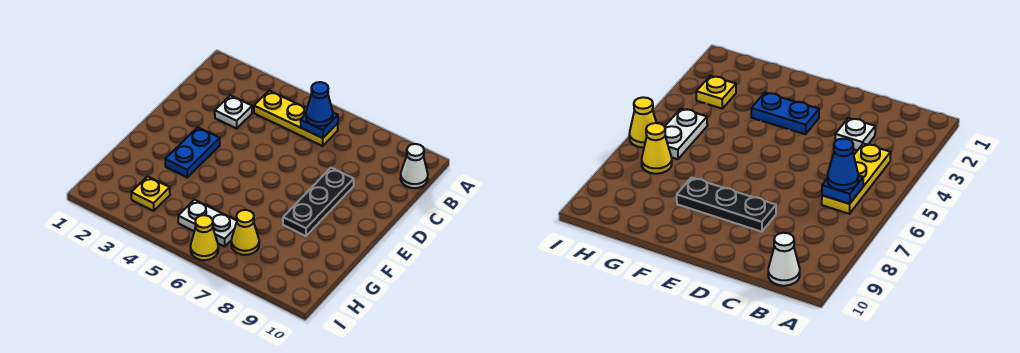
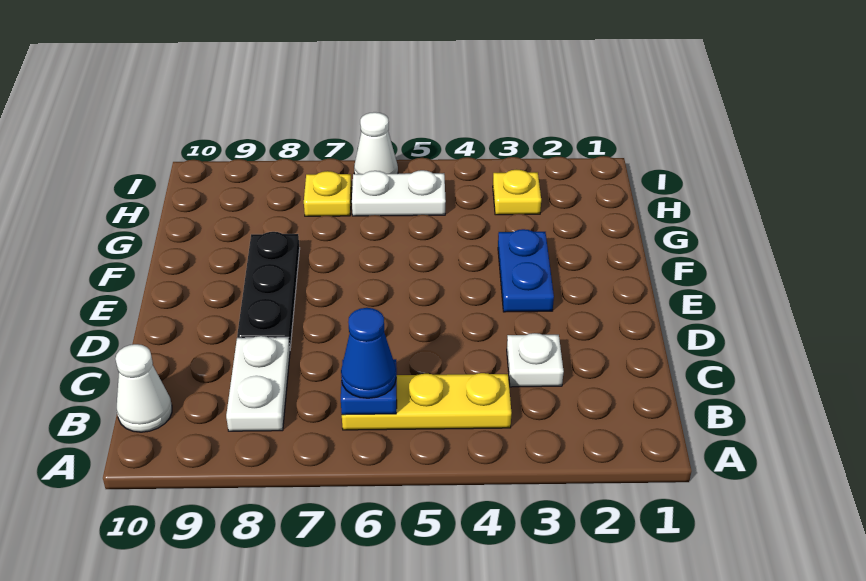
none -> white plate B8:C8 level 1
yellow cone H7 level 1 -> yellow plate H7 level 1
yellow cone I6 level 1 -> white cone I6 level 1

